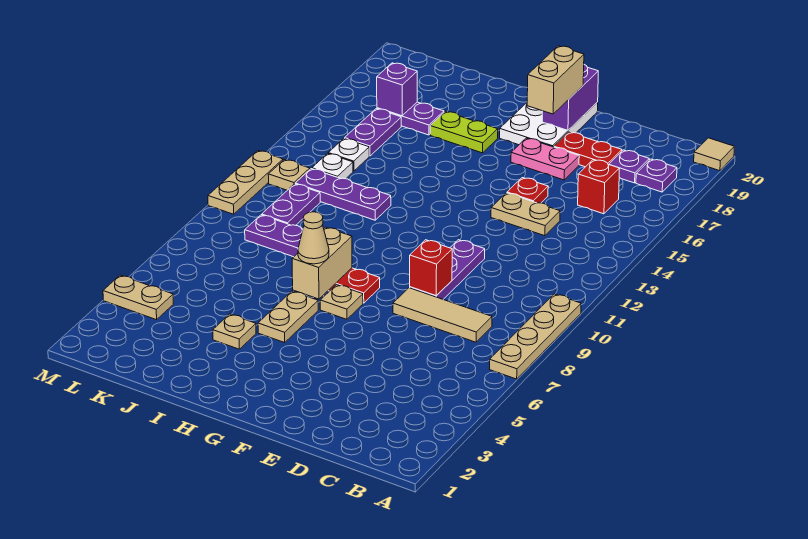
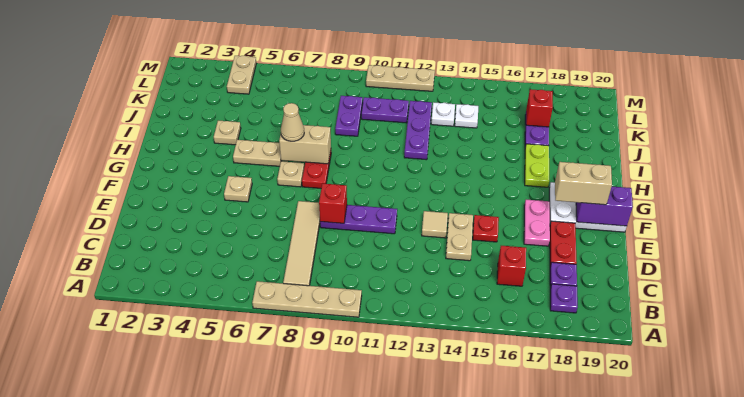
tan tile A20 level 1 -> tan tile E13 level 1
tan tile C8:E8 level 1 -> tan tile B8:E8 level 1
purple plate K15:K16 level 1 -> none
purple brick K17 level 2 -> red brick K17 level 2
tan plate L12 level 1 -> tan plate F5 level 1

